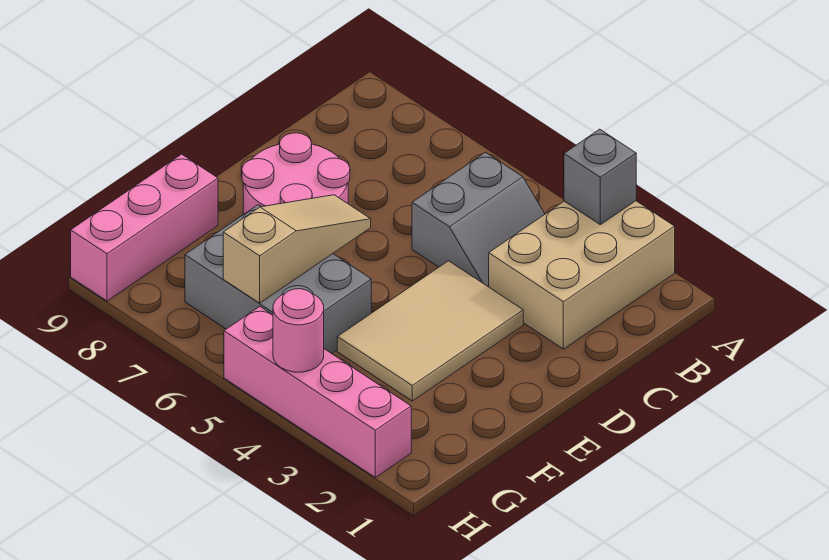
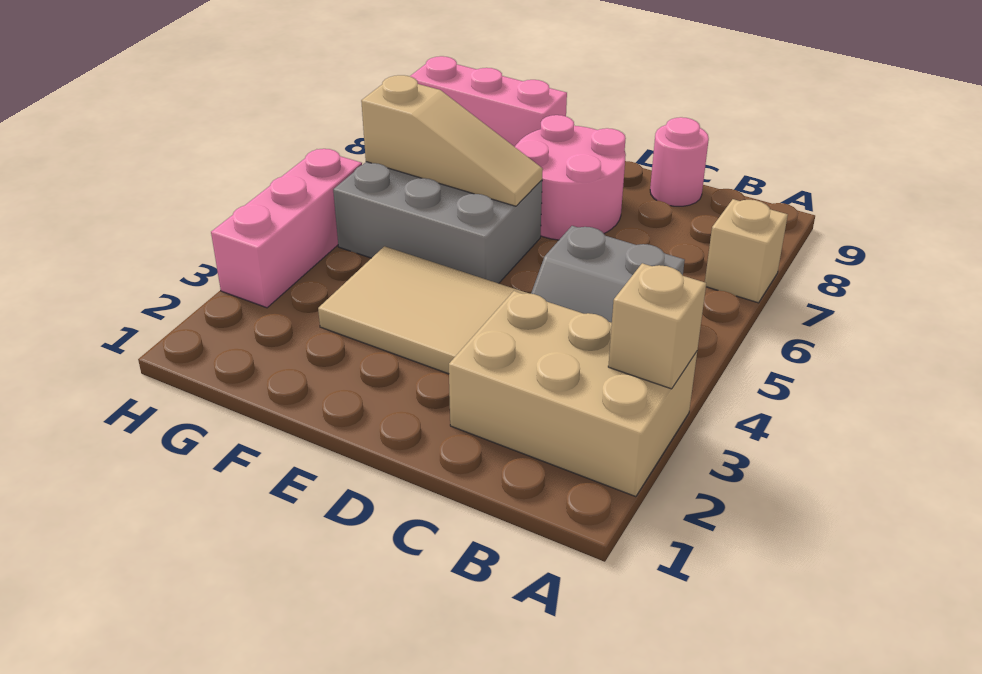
grey brick A3 level 2 -> tan brick A3 level 2
none -> tan brick A7 level 1
grey brick F5:G7 level 1 -> grey brick E5:G6 level 1
pink brick H2:H5 level 1 -> pink brick H3:H5 level 1
pink round brick H4 level 2 -> pink round brick C9 level 1

